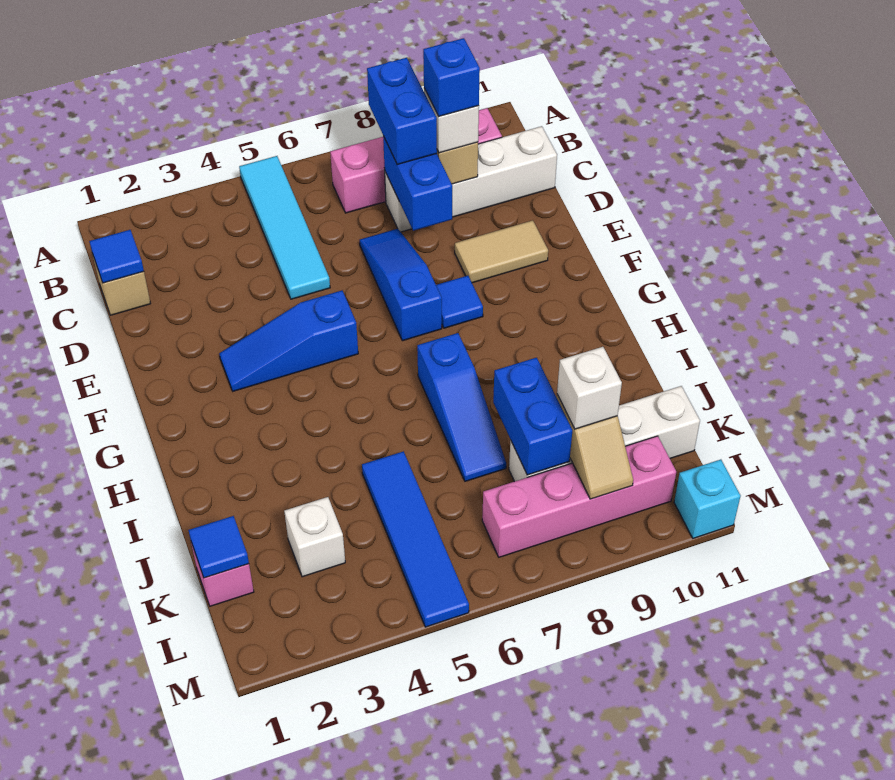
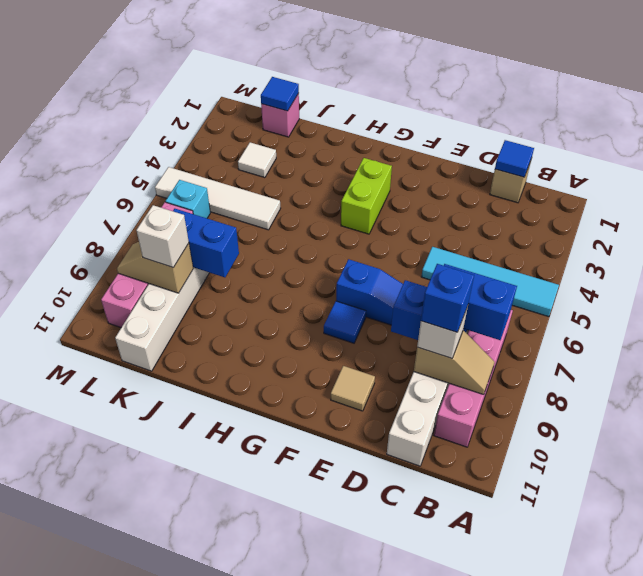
tan tile E9:E10 level 1 -> tan tile E10 level 1
blue slope F3:F5 level 1 top 5 -> none
none -> lime brick G3:G4 level 1
blue slope H7:J7 level 1 top H -> none
blue tile J5:M5 level 1 -> white tile J5:M5 level 1
white brick K3 level 1 -> white tile K3 level 1
cyan brick M11 level 1 -> cyan brick L6 level 1

